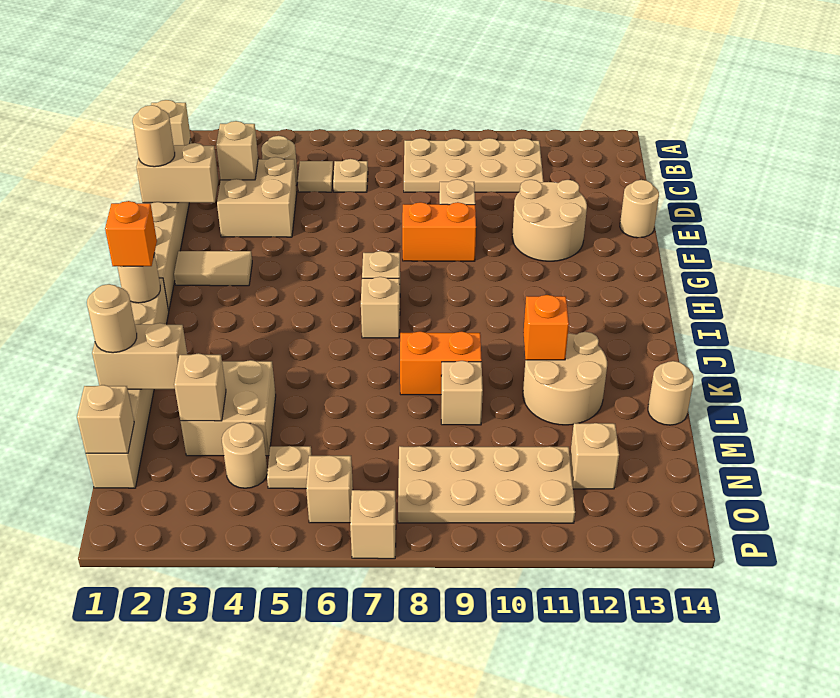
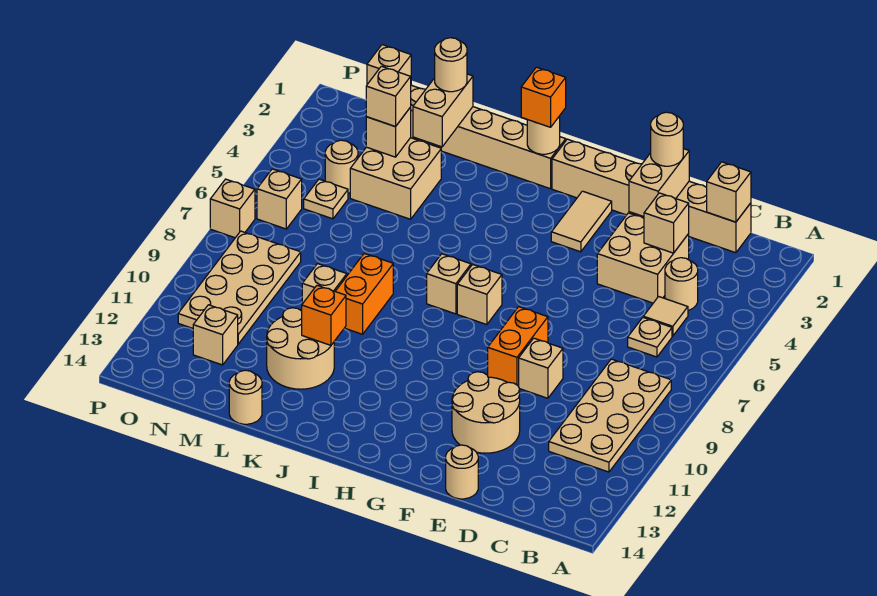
none -> tan brick M3 level 3

